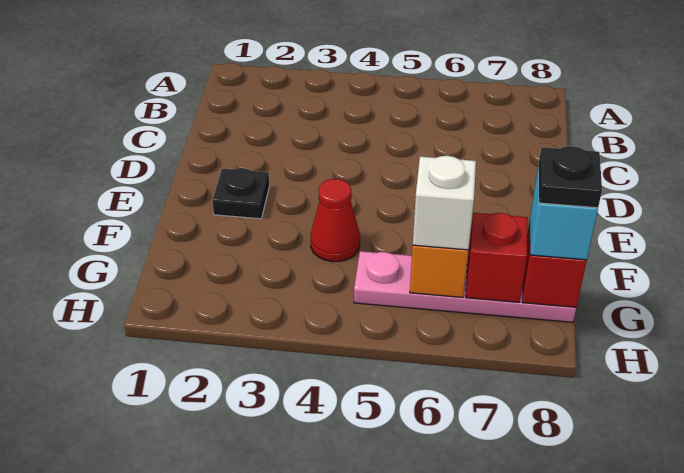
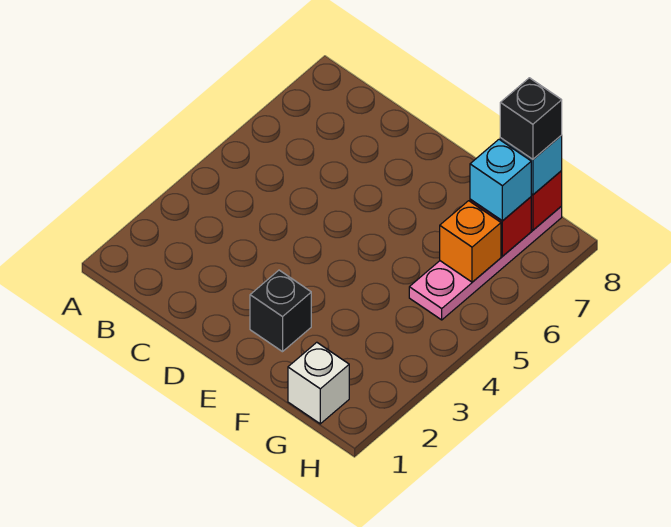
black plate E2 level 1 -> black brick E2 level 1
red cone F4 level 1 -> none
white brick G6 level 3 -> white brick G1 level 1
none -> cyan brick G7 level 3
black plate G8 level 4 -> black brick G8 level 4

